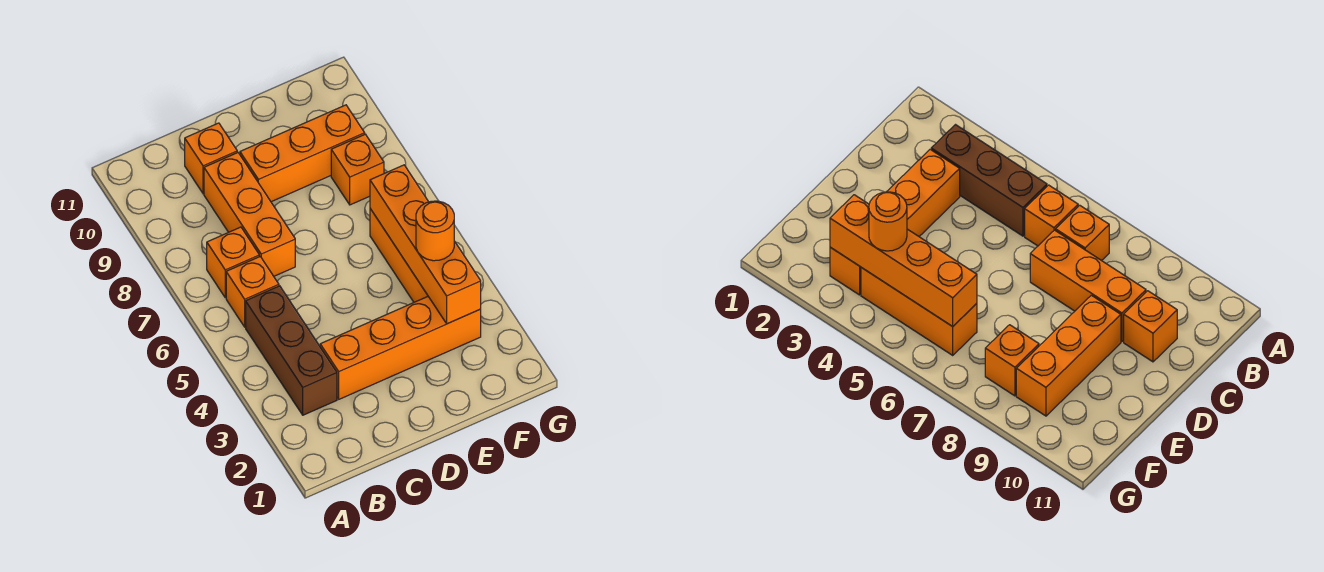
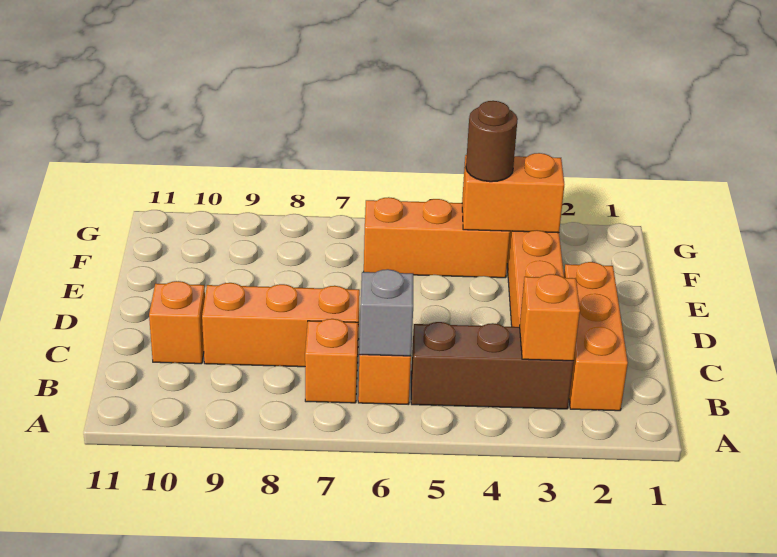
none -> grey brick B6 level 2
orange brick D9:F9 level 1 -> orange brick B2:D2 level 1
orange brick F3:F6 level 2 -> orange brick F3:F4 level 2
orange round brick F4 level 3 -> brown round brick F4 level 3
orange brick F8 level 1 -> orange brick B3 level 2

